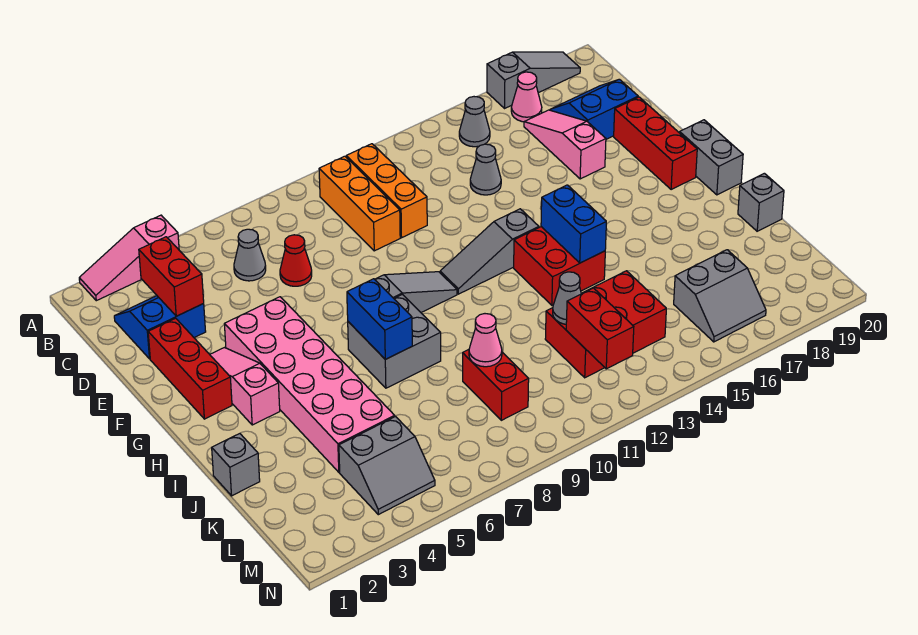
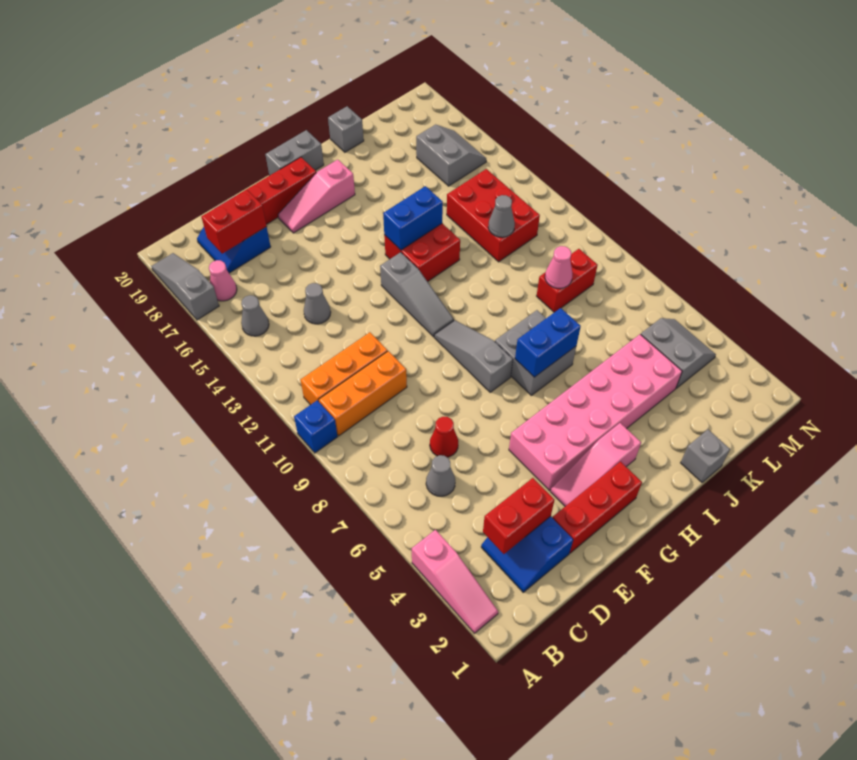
none -> blue brick A10 level 1
pink slope C17:E17 level 1 top E -> pink slope F18:H18 level 1 top H
red brick L12:M12 level 2 -> red brick C18:D18 level 2

